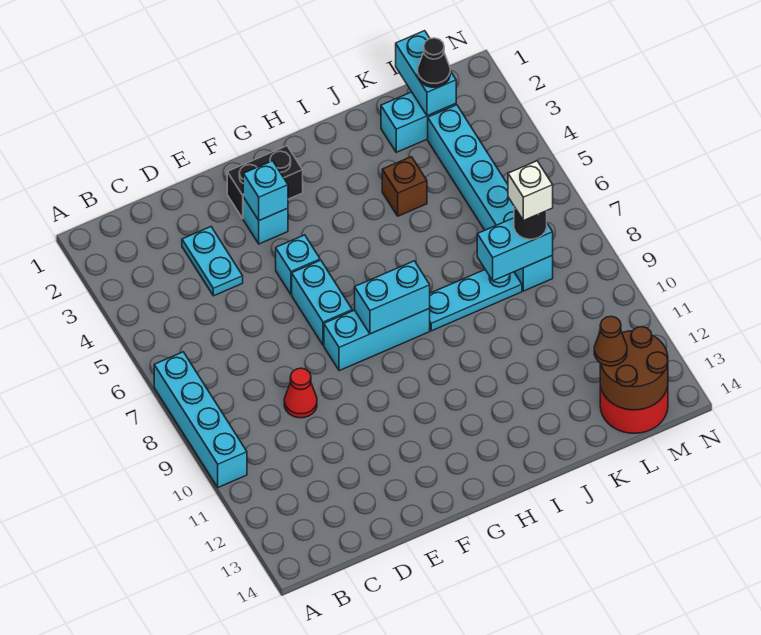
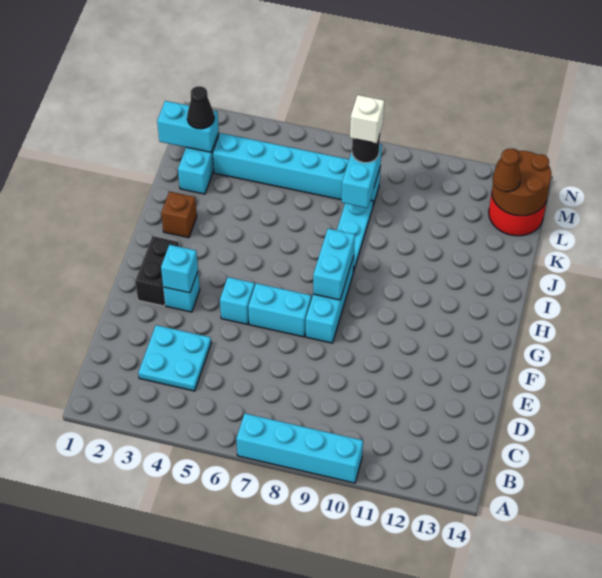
cyan plate D3:D4 level 1 -> cyan plate C3:D4 level 1
red cone D9 level 1 -> none
brown brick J4 level 1 -> brown brick I2 level 1

